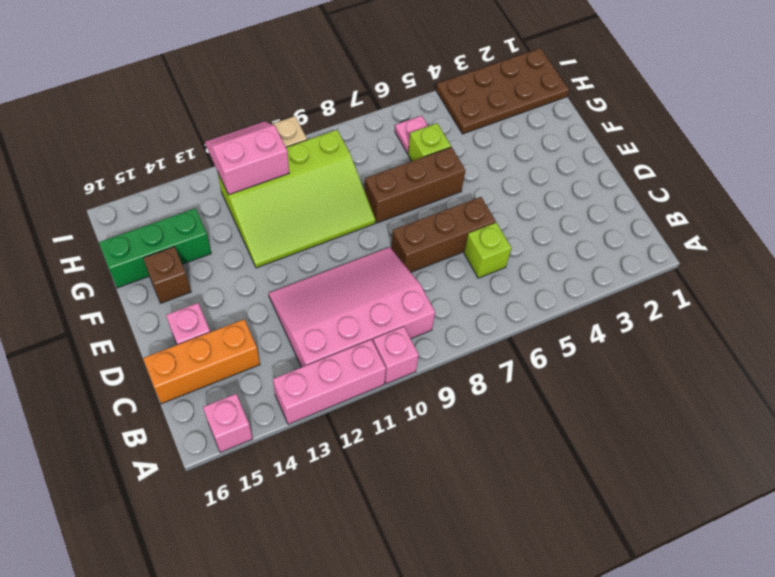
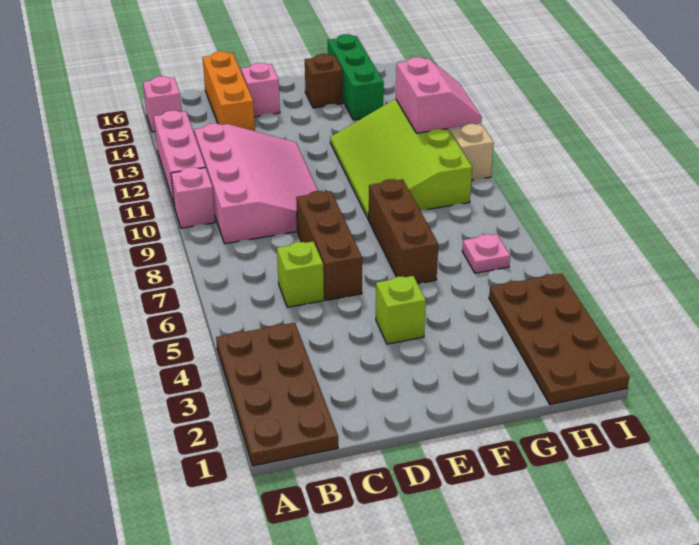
none -> brown plate A1:B4 level 1
lime brick G6 level 1 -> lime brick E4 level 1

